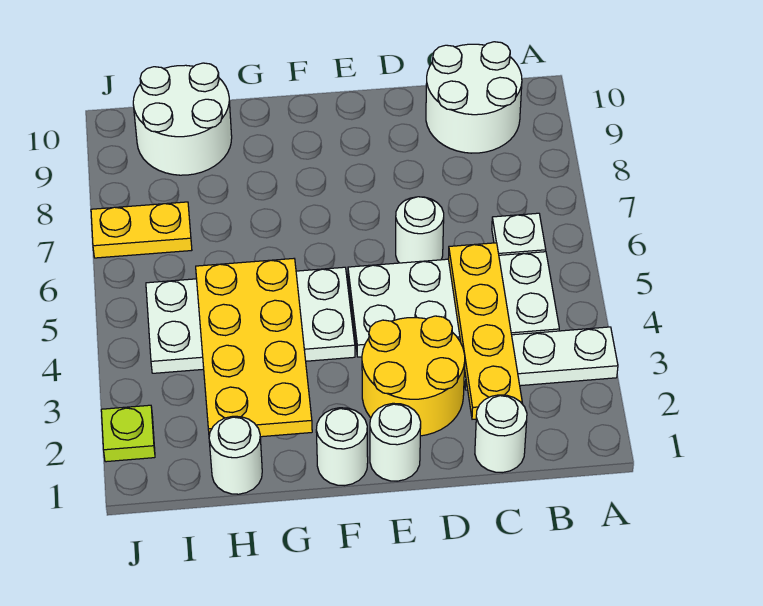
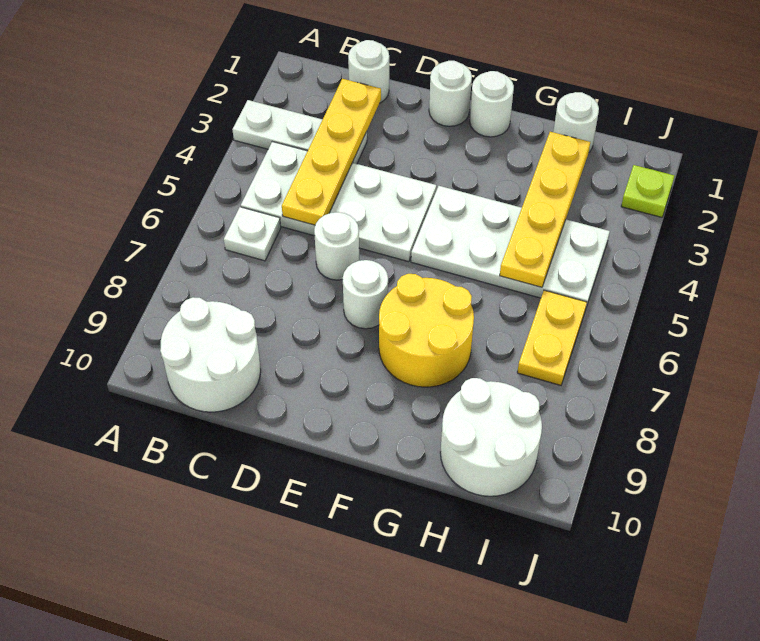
yellow round brick D2:E3 level 1 -> yellow round brick F7:G8 level 1
none -> white round brick E7 level 1
yellow plate G2:H5 level 2 -> yellow plate H2:H5 level 2
yellow plate I7:J7 level 1 -> yellow plate I6:I7 level 1

